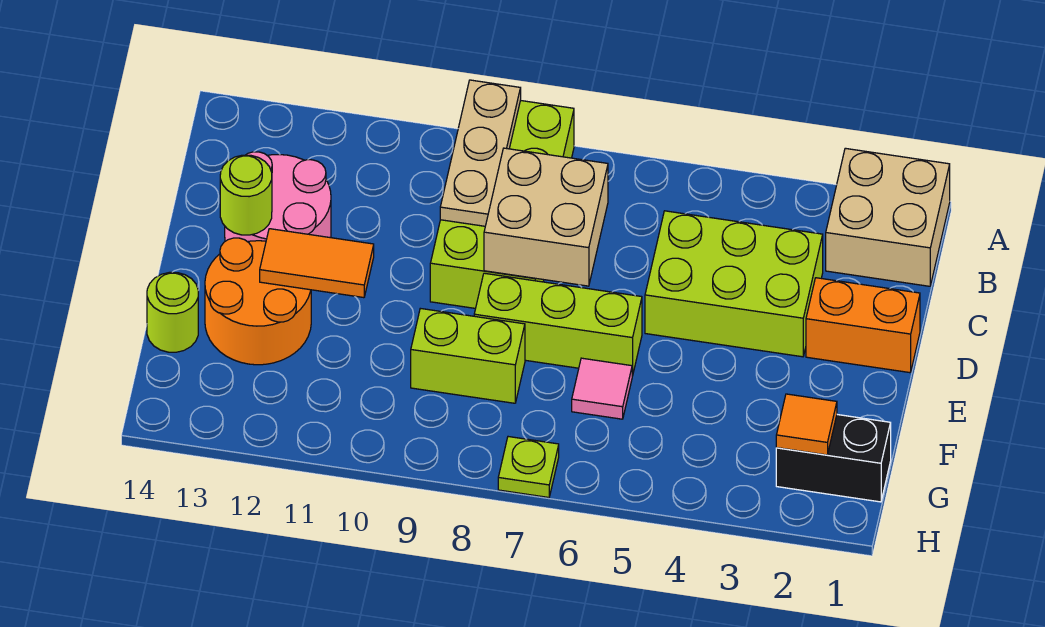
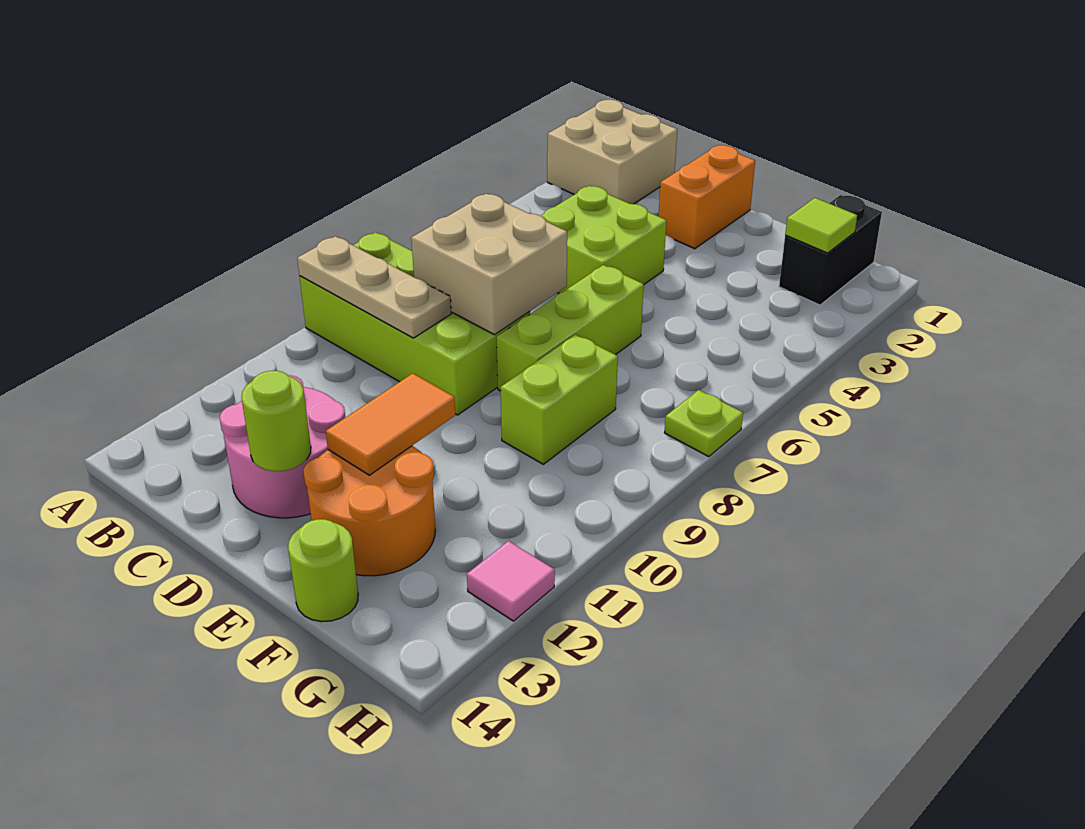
lime brick C3:D5 level 1 -> lime brick C4:D5 level 1
pink tile F6 level 1 -> pink tile H12 level 1
orange tile G2 level 2 -> lime tile G2 level 2

